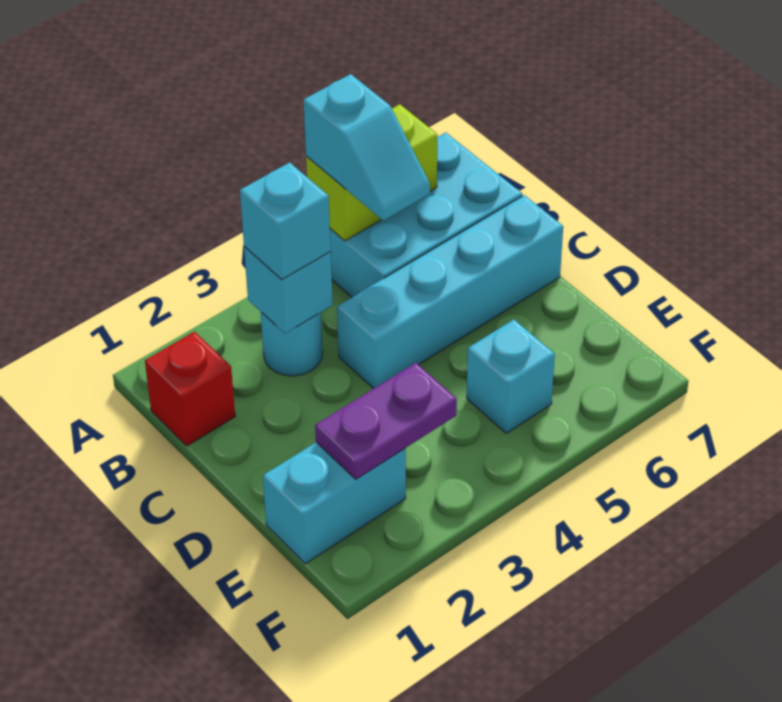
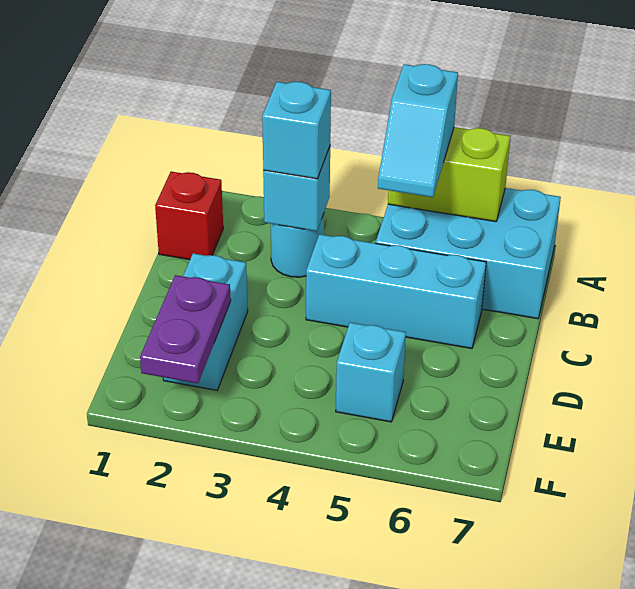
cyan brick C4:C7 level 1 -> cyan brick C4:C6 level 1
cyan brick E1:E2 level 1 -> cyan brick D2:E2 level 1
purple plate E2:E3 level 2 -> purple plate E2:F2 level 2

